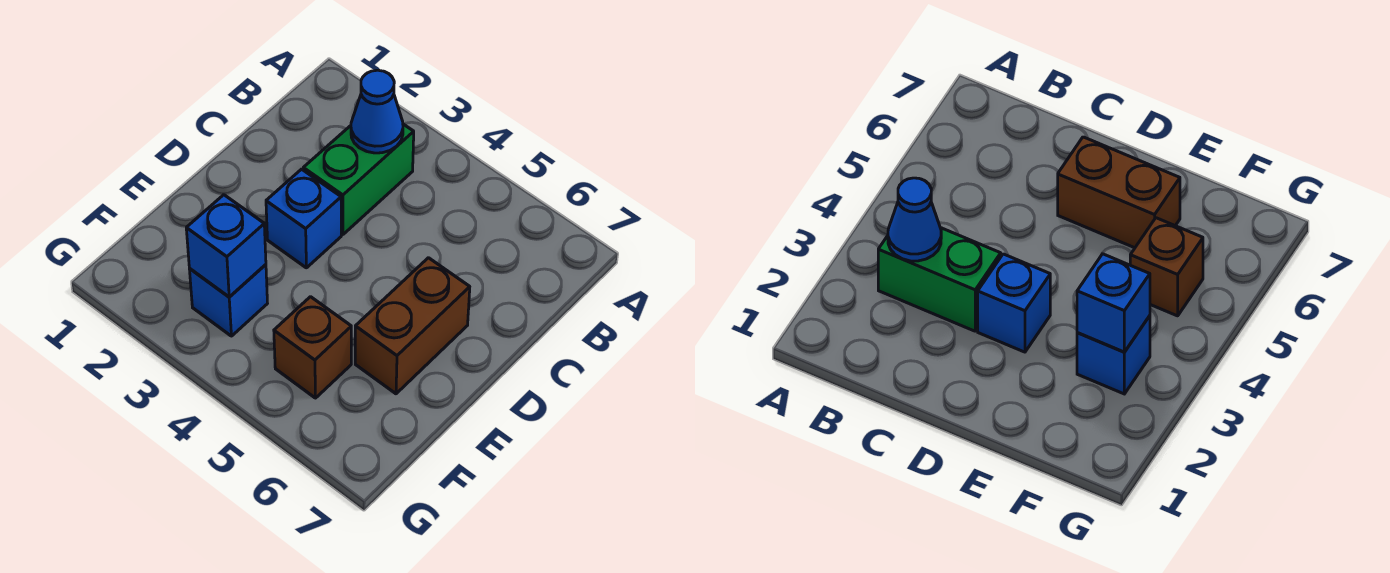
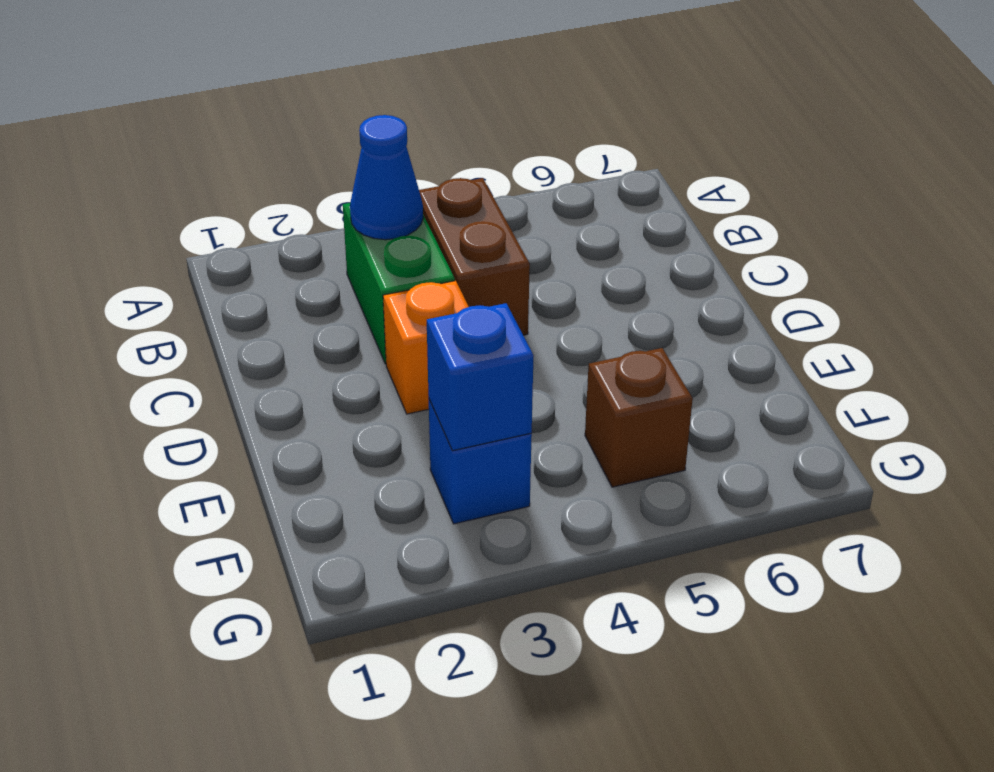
blue brick D3 level 1 -> orange brick D3 level 1
brown brick D6:E6 level 1 -> brown brick B4:C4 level 1

